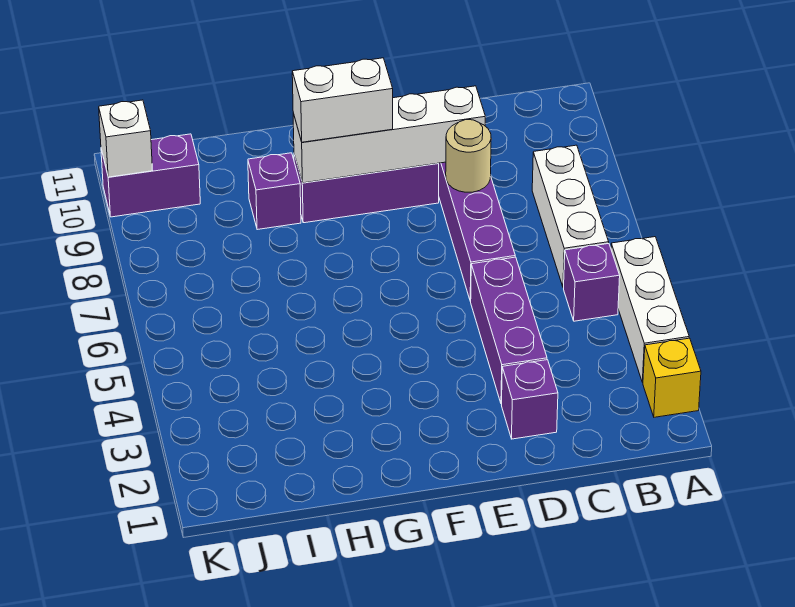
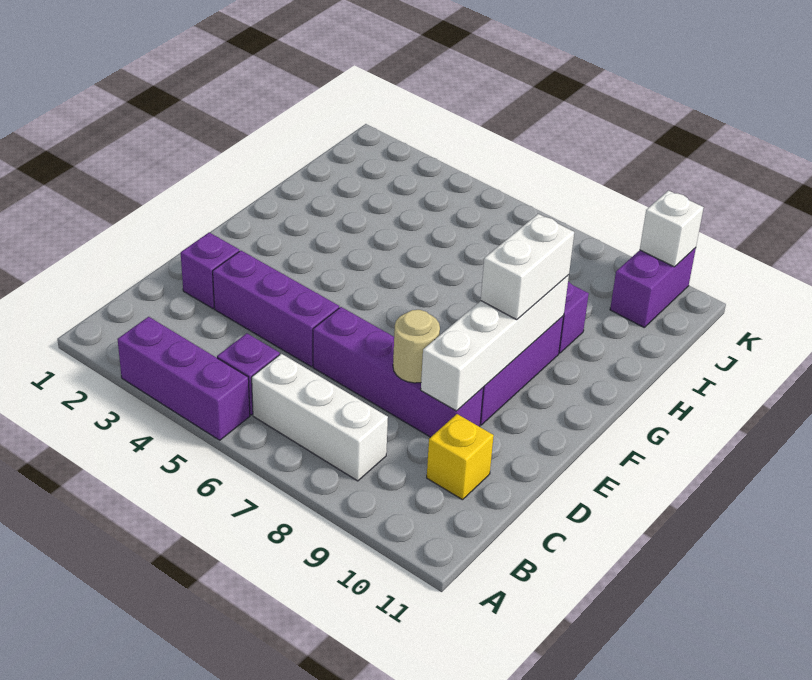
yellow brick A2 level 1 -> yellow brick C10 level 1
white brick A3:A5 level 1 -> purple brick A3:A5 level 1

